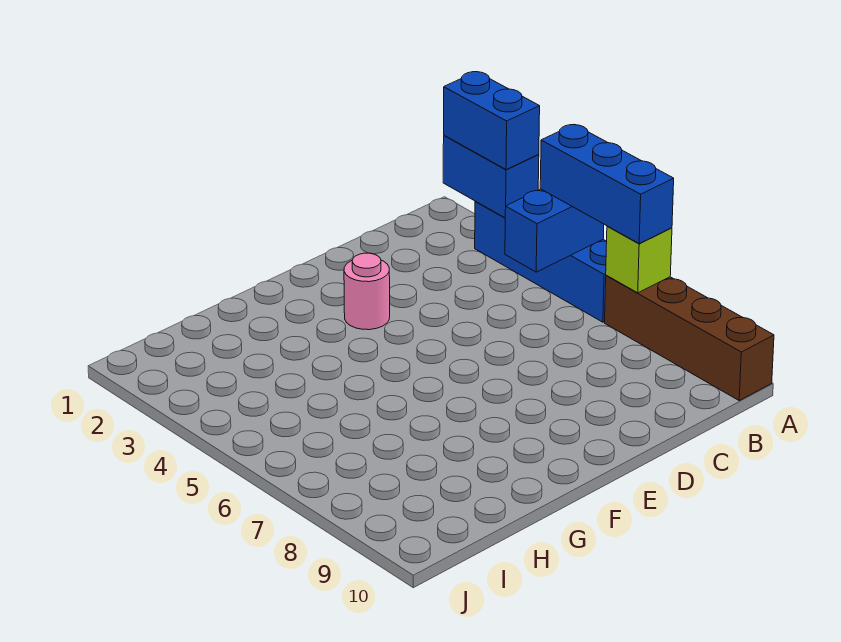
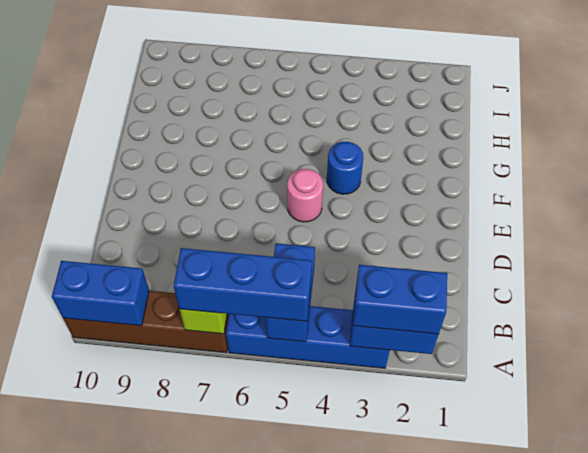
none -> blue brick A9:A10 level 2
pink round brick E3 level 1 -> pink round brick E5 level 1
none -> blue round brick F4 level 1

